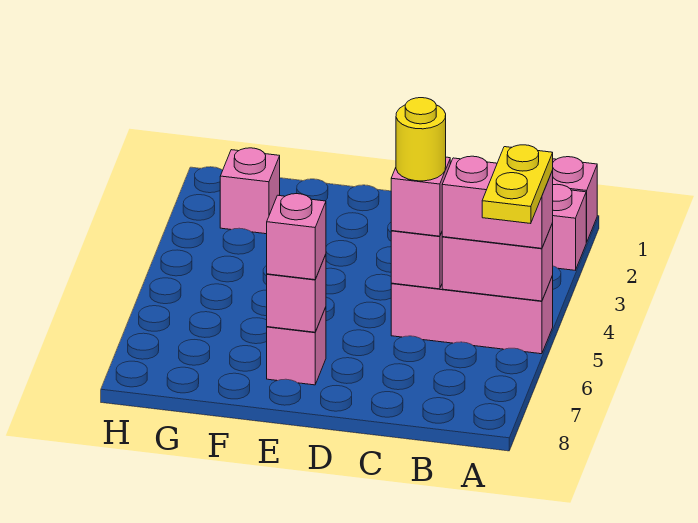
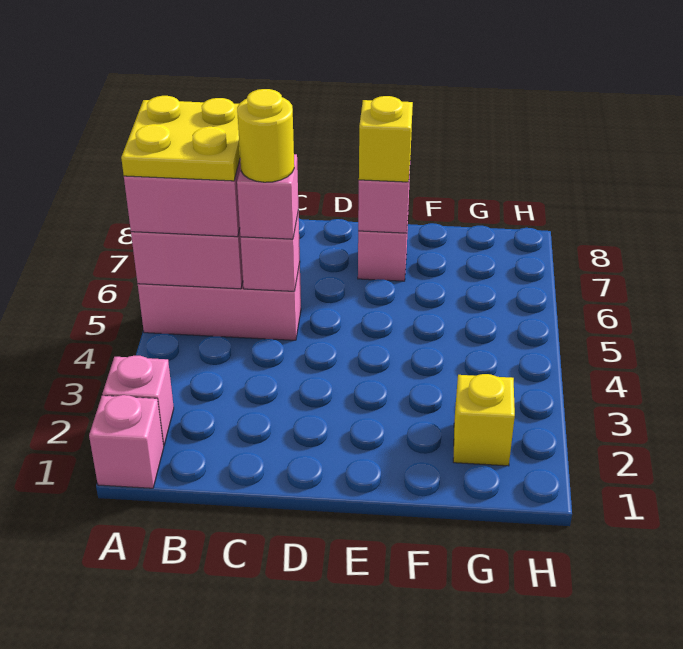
yellow plate A5:A6 level 4 -> yellow plate A5:B6 level 4
pink brick E7 level 3 -> yellow brick E7 level 3
pink brick G2 level 1 -> yellow brick G2 level 1

